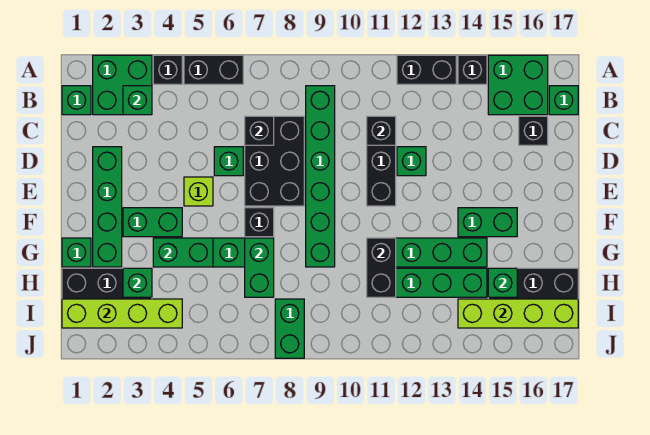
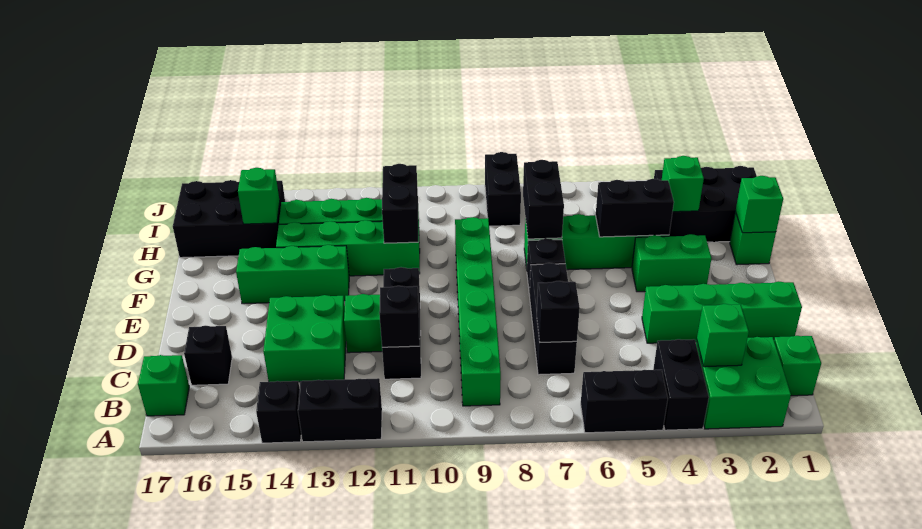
black brick A4 level 1 -> black brick A4:B4 level 1
green brick A15:B16 level 1 -> green brick C13:D14 level 1
black brick C7:E8 level 1 -> black brick C7:E7 level 1
green brick D2:G2 level 1 -> green brick D1:D4 level 1
green brick D6 level 1 -> green brick G1 level 2
lime brick E5 level 1 -> none
green brick F14:F15 level 1 -> green brick F13:F15 level 1
green brick G4:G5 level 2 -> black brick G4:G5 level 2
green brick G7:H7 level 2 -> black brick G7:H7 level 2
lime brick I1:I4 level 2 -> none
green brick I8:J8 level 1 -> black brick I8:J8 level 1
lime brick I14:I17 level 2 -> none

